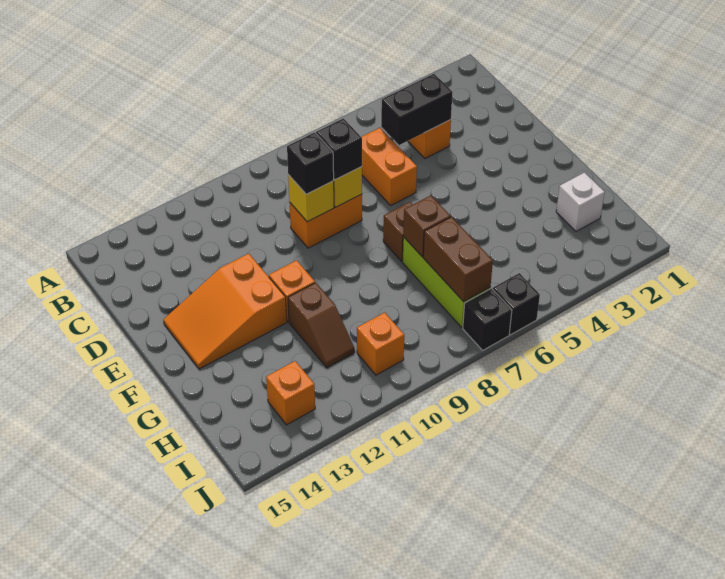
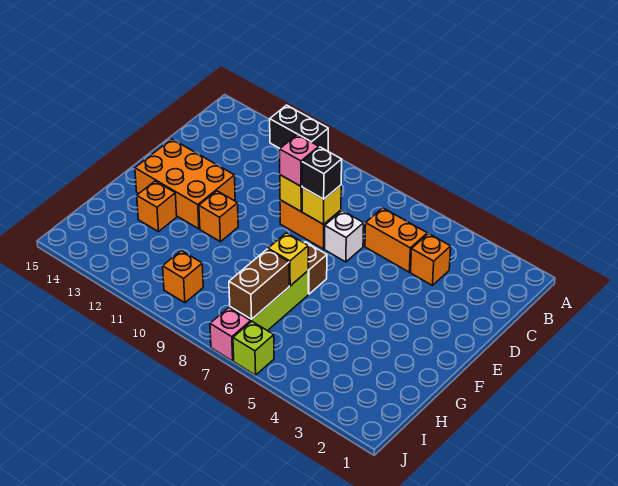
black brick C4:C5 level 2 -> black brick A11:A12 level 1
orange brick C6:D6 level 1 -> orange brick C5:C6 level 1
black brick D9 level 3 -> pink brick D9 level 3
orange slope E12:F14 level 1 top 12 -> orange brick E12:F14 level 1
brown brick G7 level 2 -> yellow brick G7 level 2
brown slope G11:H11 level 1 top G -> none
white brick H2 level 1 -> white brick D7 level 1
orange brick I13 level 1 -> orange brick G13 level 1
black brick J6 level 1 -> lime brick J6 level 1
black brick J7 level 1 -> pink brick J7 level 1

